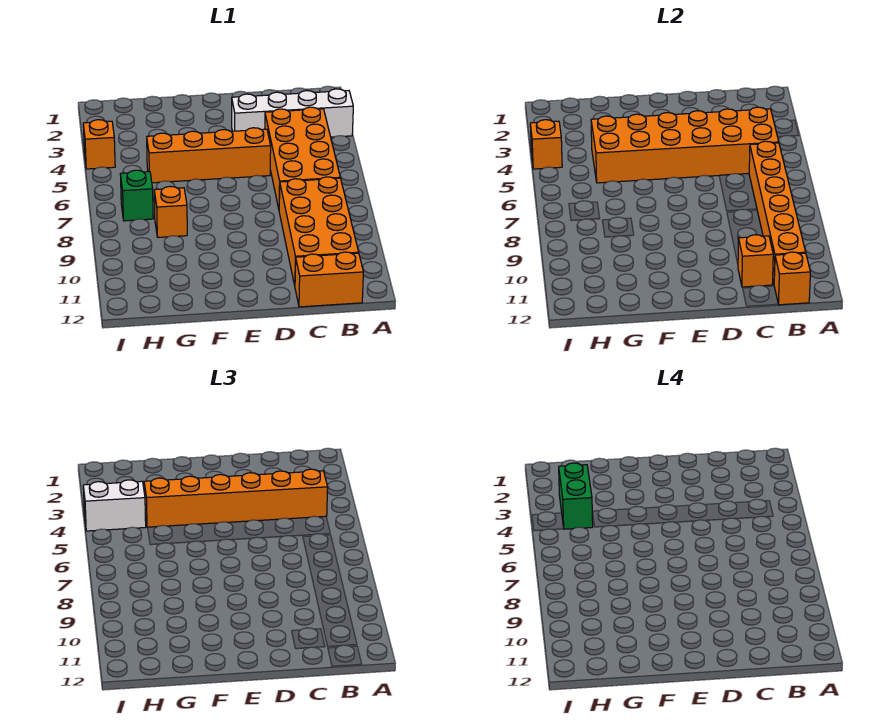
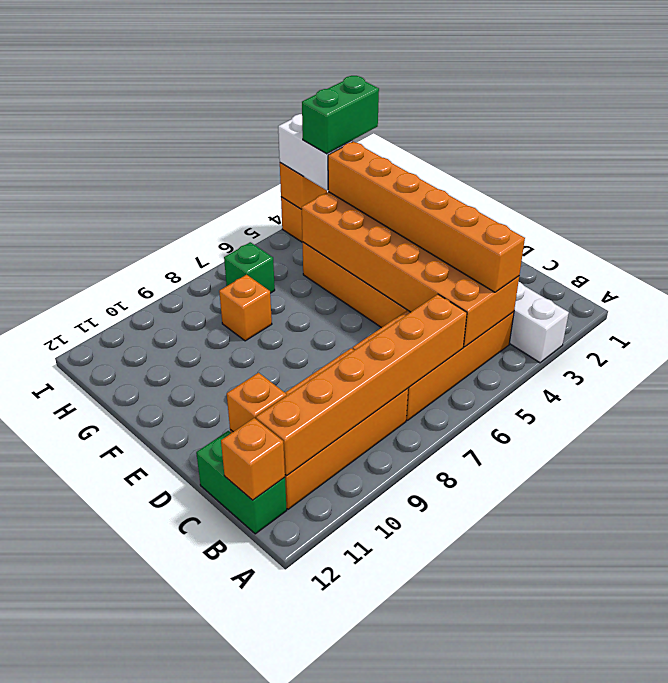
orange brick B12:C12 level 1 -> green brick B12:C12 level 1

